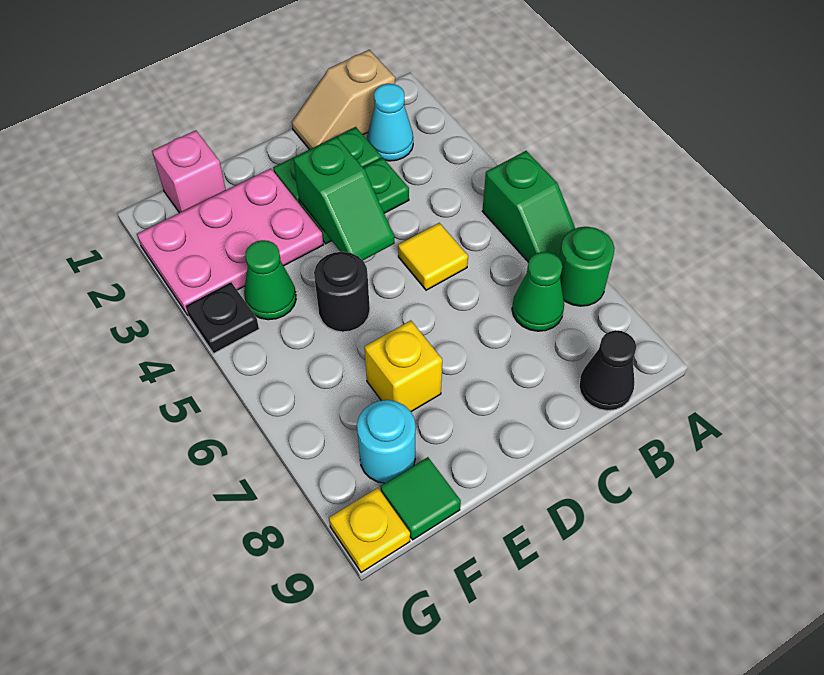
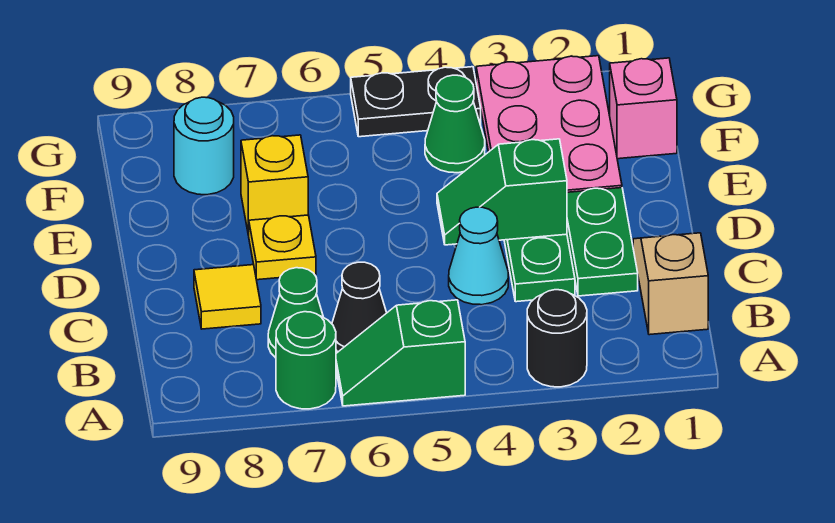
cyan cone B2 level 1 -> cyan cone C4 level 1
black cone B9 level 1 -> black cone B6 level 1
yellow tile C5 level 1 -> yellow tile C8 level 1
black round brick E5 level 1 -> black round brick A3 level 1
green tile F9 level 1 -> none
black plate G4 level 1 -> black plate G4:G5 level 1
yellow plate G9 level 1 -> yellow plate D7 level 1

